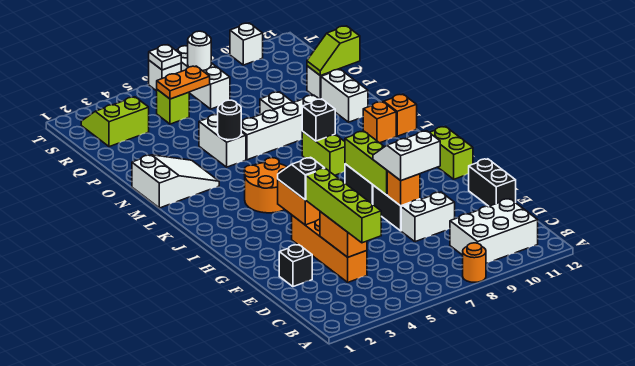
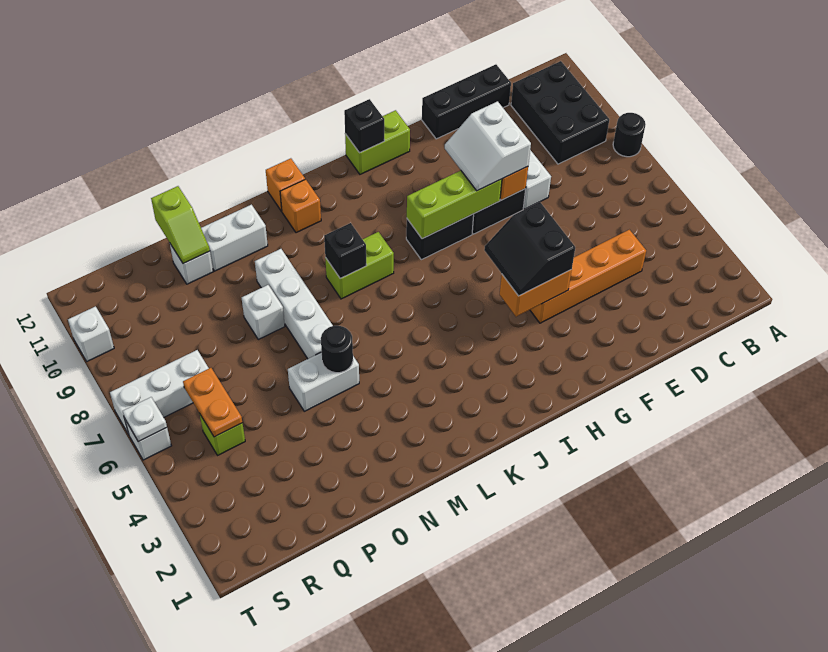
orange round brick A8 level 1 -> black round brick A8 level 1
white brick B9:C11 level 1 -> black brick B9:C11 level 1
lime brick C4:F4 level 3 -> none
orange brick D4:E4 level 2 -> none
black brick E2 level 1 -> black brick I12 level 2
black brick E12:F12 level 1 -> black brick D12:F12 level 1
black slope G4:H4 level 3 top G -> black slope G4:H5 level 3 top G
orange round brick J4:K5 level 1 -> none
white slope M1:N3 level 1 top 1 -> none
lime slope R2:S3 level 1 top R -> none
white round brick S7 level 2 -> none

